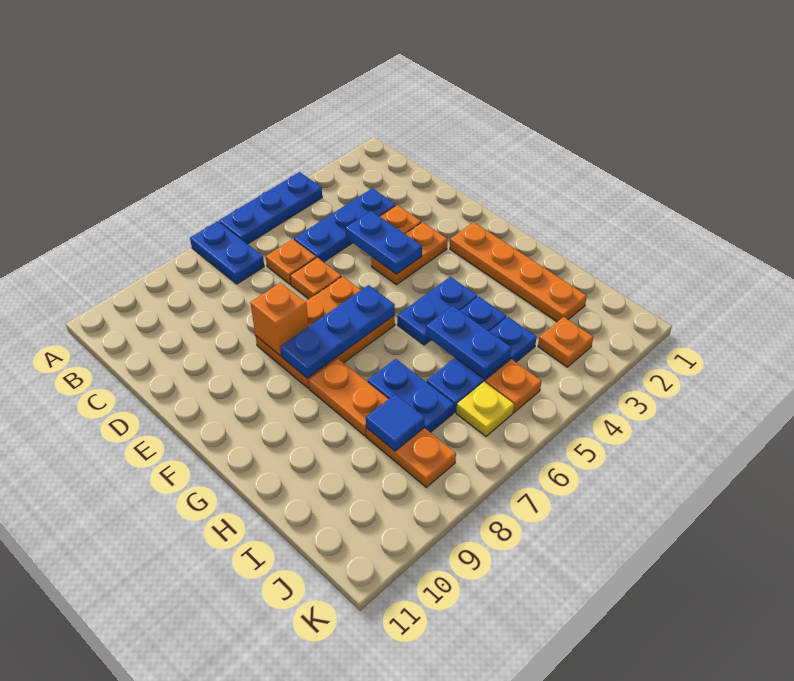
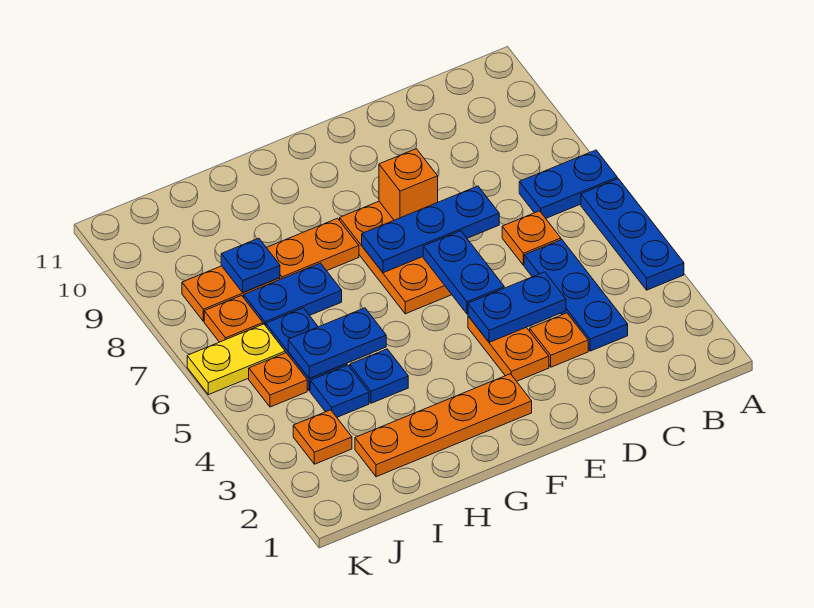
orange plate D6 level 1 -> orange plate J7 level 1
blue plate F6:F8 level 2 -> blue plate D7:F7 level 2
blue plate G4:G5 level 1 -> blue plate E5:E6 level 2
blue tile I8 level 2 -> blue plate I8 level 2
yellow plate J6 level 1 -> yellow plate J6:K6 level 1

